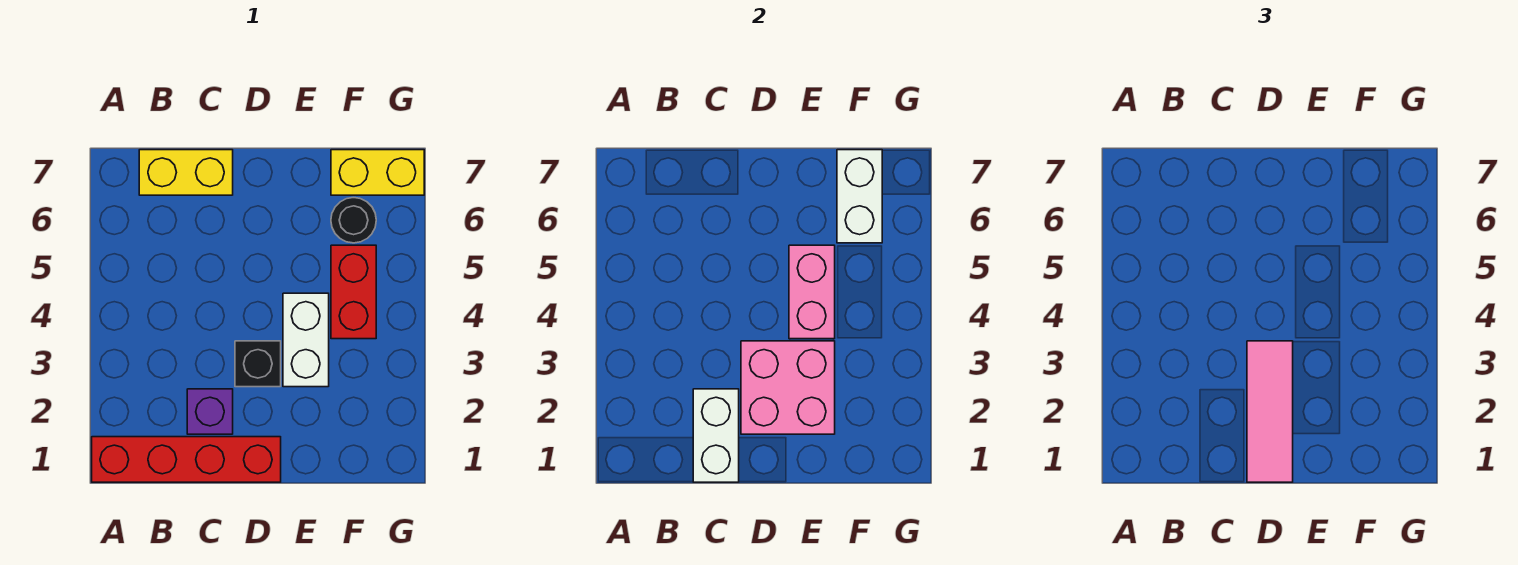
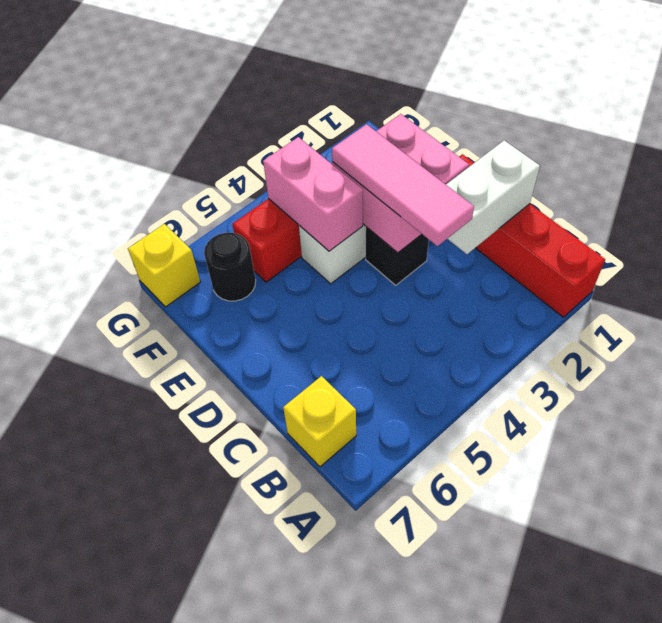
yellow brick B7:C7 level 1 -> yellow brick B7 level 1
purple brick C2 level 1 -> none
pink tile D1:D3 level 3 -> pink tile C3:E3 level 3
pink brick E4:E5 level 2 -> pink brick E4:F4 level 2
white brick F6:F7 level 2 -> none
yellow brick F7:G7 level 1 -> yellow brick G7 level 1

